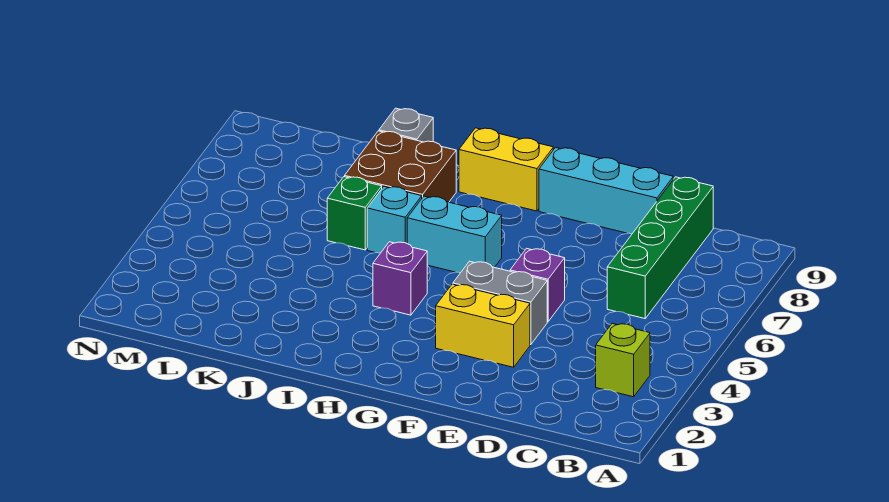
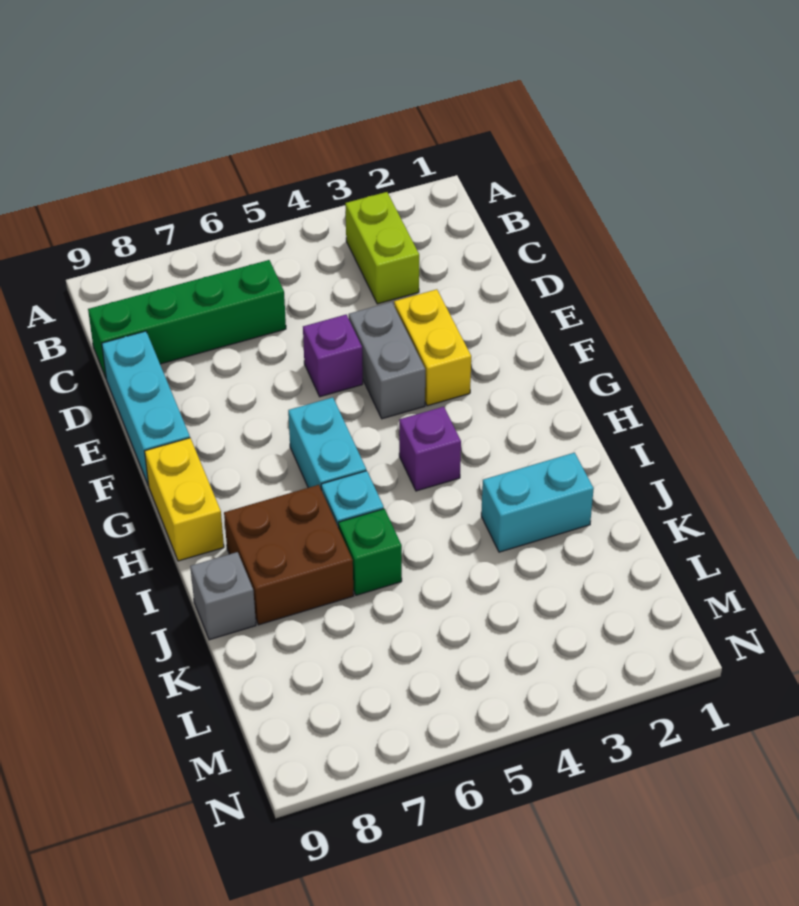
lime brick B3 level 1 -> lime brick B3:C3 level 1
none -> cyan brick J2:J3 level 1

